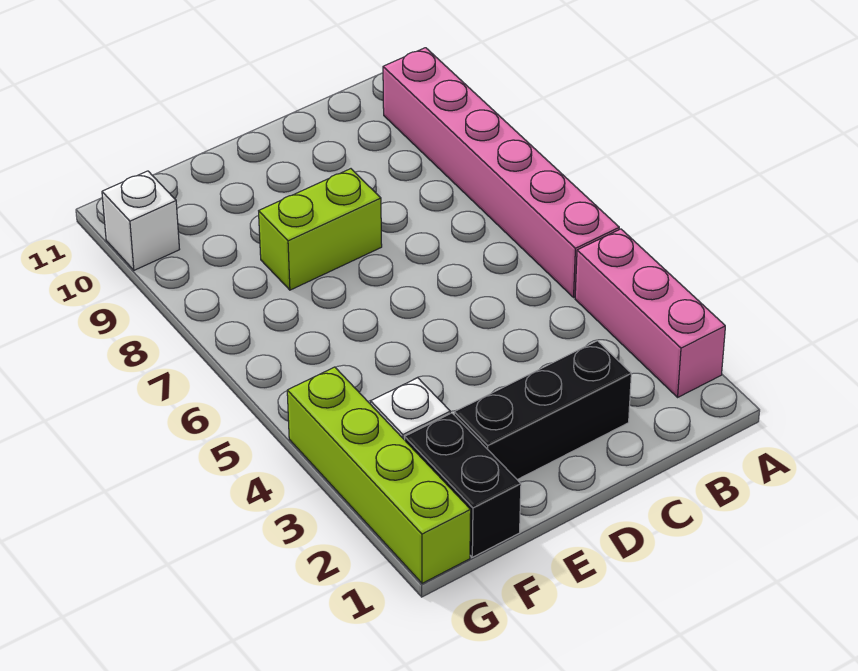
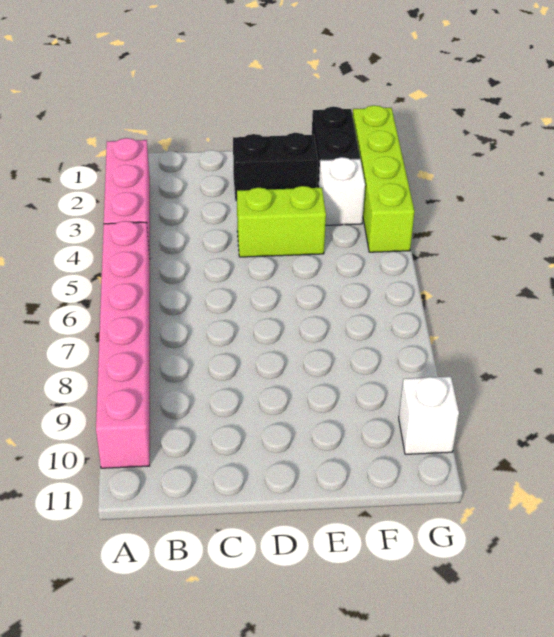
black brick C2:E2 level 1 -> black brick D2:E2 level 1
lime brick D8:E8 level 1 -> lime brick D4:E4 level 1

